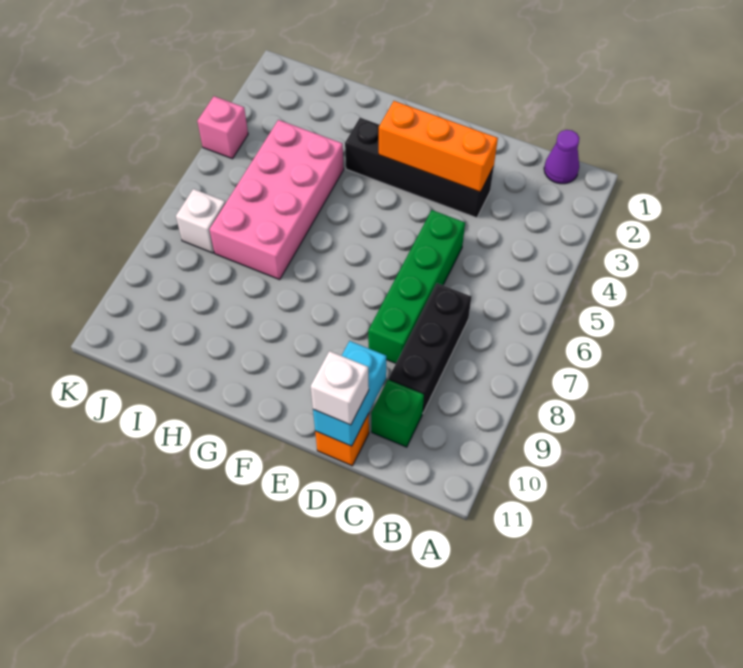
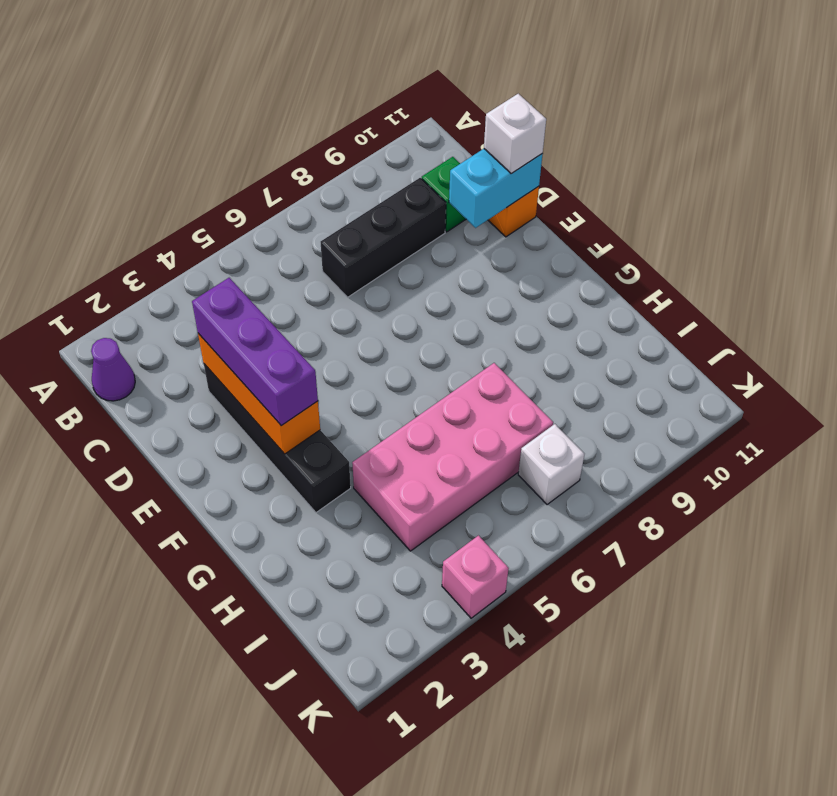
none -> purple brick D3:F3 level 3
green brick D5:D8 level 1 -> none

